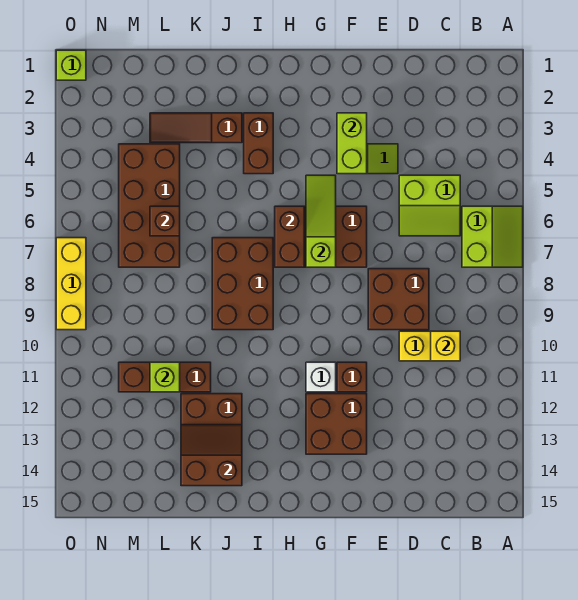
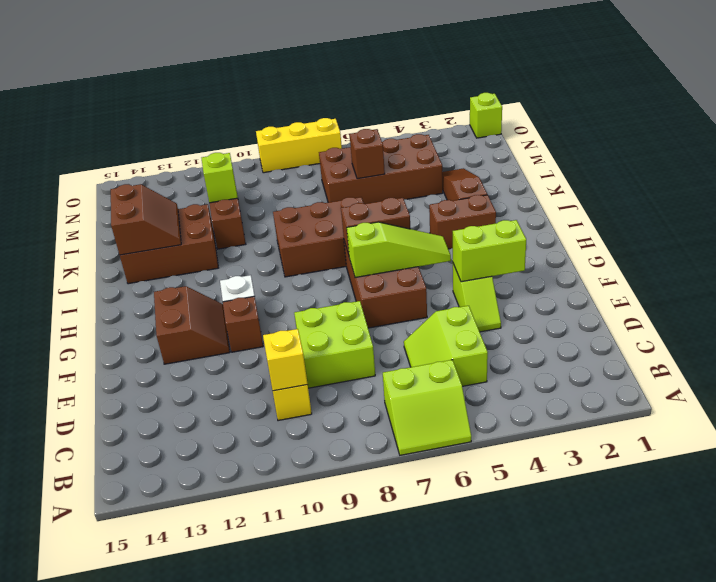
brown brick D8:E9 level 1 -> lime brick D8:E9 level 1
brown brick F12:G13 level 1 -> brown slope F12:G13 level 1 top 13

